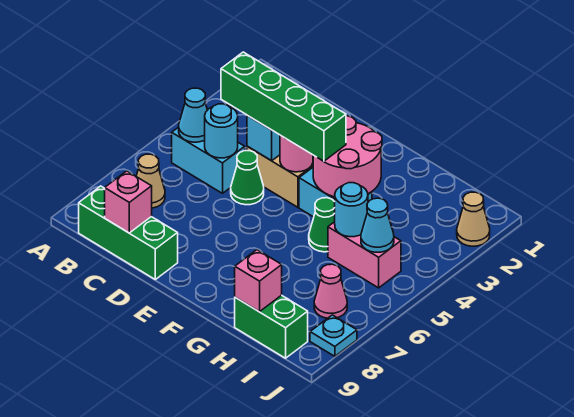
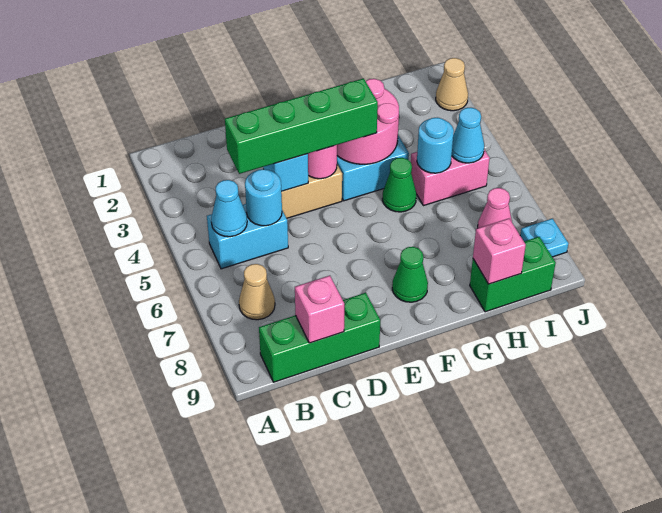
green cone D5 level 1 -> green cone F8 level 1

